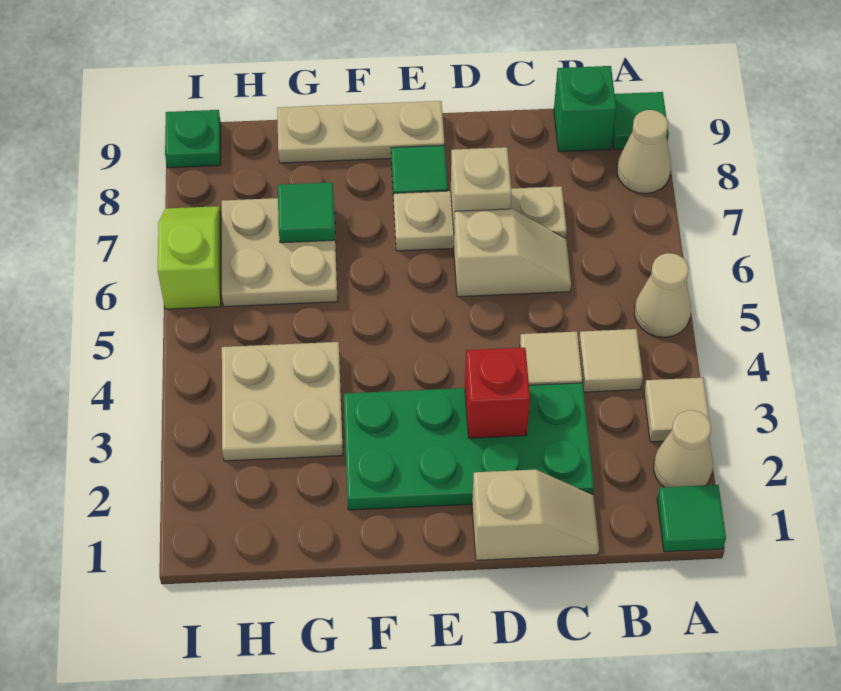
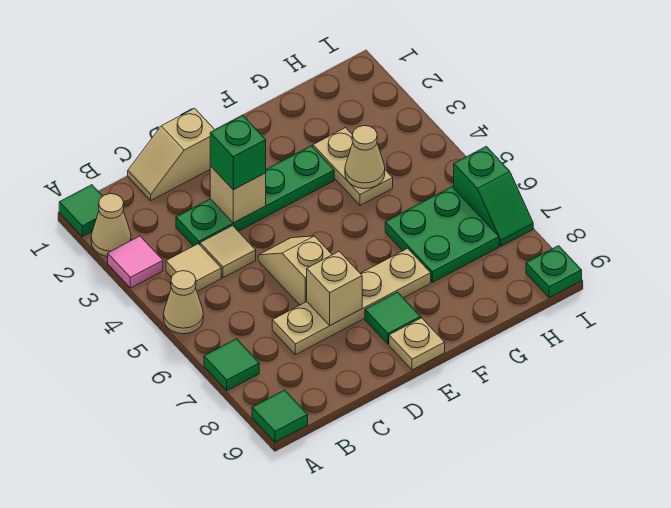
tan tile A3 level 1 -> pink tile A3 level 1
tan cone A8 level 1 -> tan cone G4 level 2
green brick B9 level 1 -> green brick D3 level 3
green plate C2:F3 level 1 -> green plate C3:F3 level 1
tan slope C6:D6 level 1 top D -> tan slope D5:D6 level 1 top 6
tan plate C7:E7 level 1 -> tan plate C7:F7 level 1
red brick D3 level 2 -> tan brick D3 level 2
tan plate E9:G9 level 1 -> tan plate E9 level 1
tan plate G3:H4 level 1 -> tan plate G3:G4 level 1
tan plate G6:H7 level 1 -> green plate G6:H7 level 1
green tile G7 level 2 -> green tile A7 level 1
lime slope I6:I7 level 1 top 6 -> green slope I6:I7 level 1 top 6

